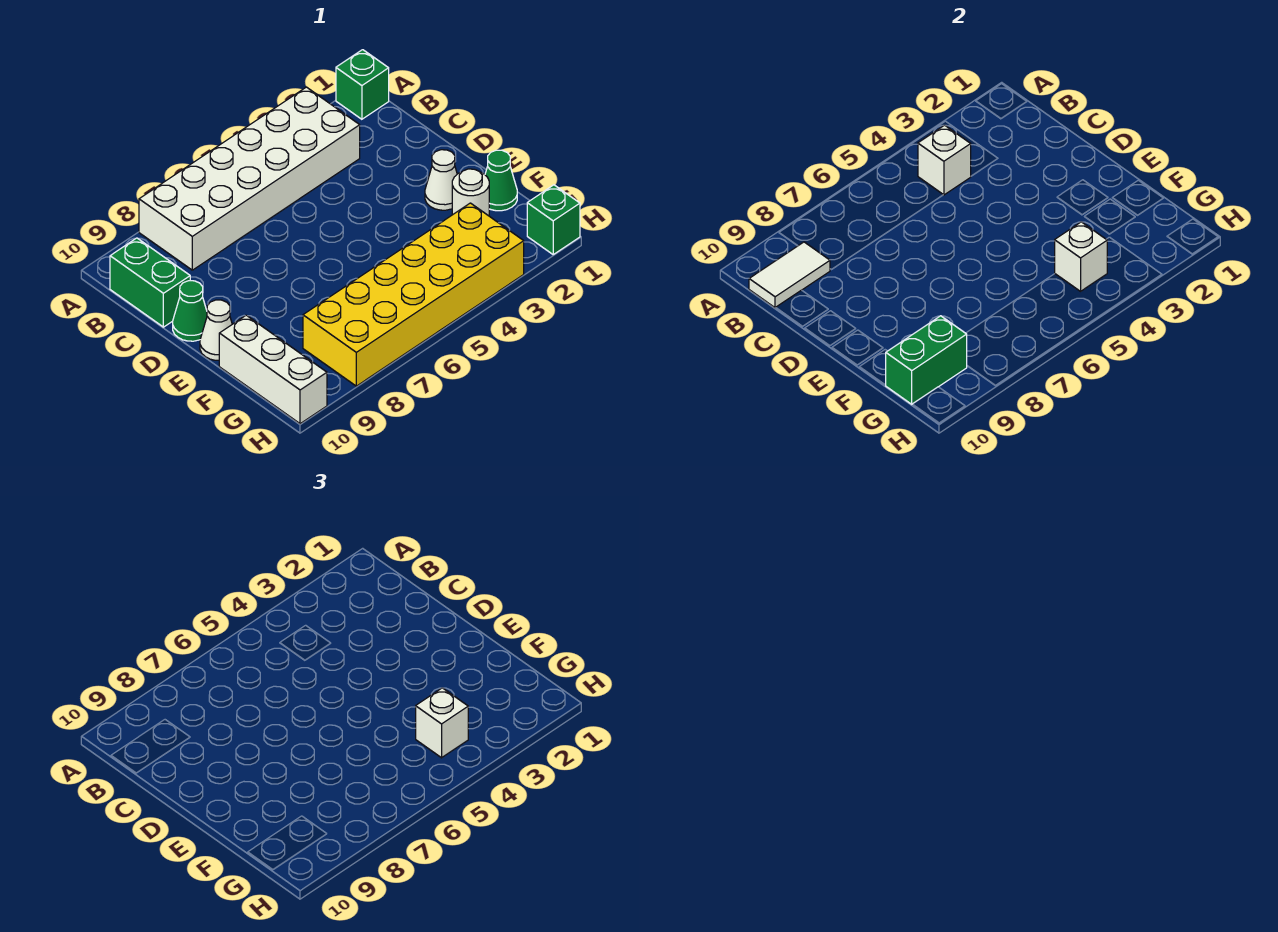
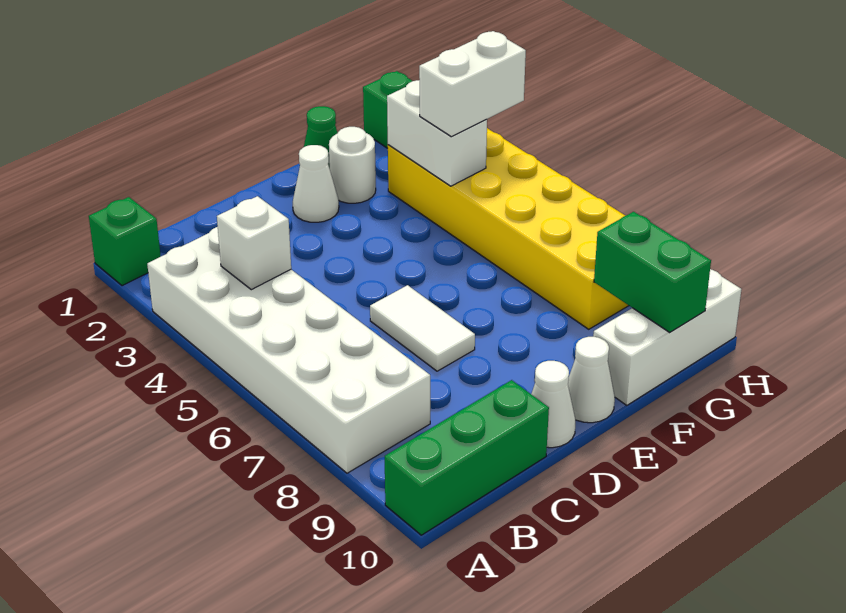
white tile B9:B10 level 2 -> white tile D6:D7 level 1
green brick B10:C10 level 1 -> green brick A10:C10 level 1
green cone D10 level 1 -> white cone D10 level 1
white brick G4 level 2 -> white brick G3:G4 level 2
white brick G4 level 3 -> white brick G4:H4 level 3

